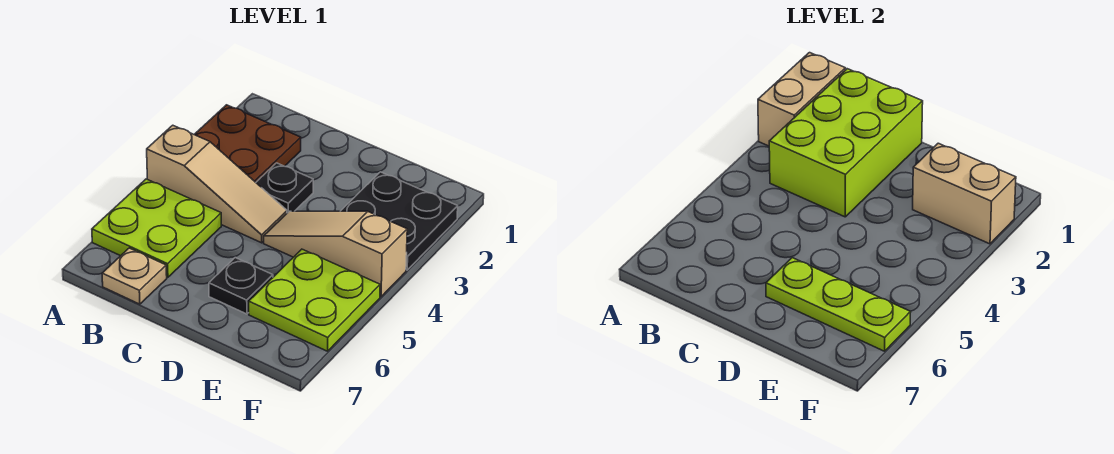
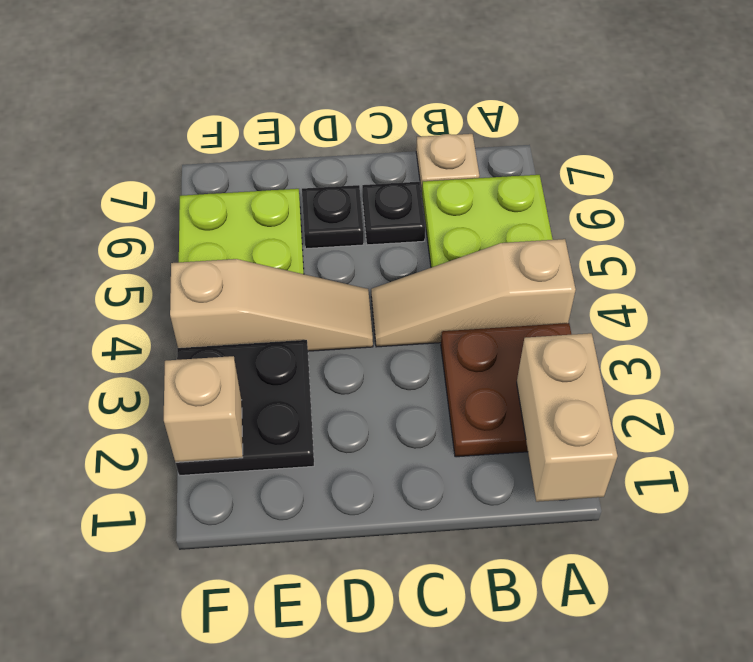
lime brick B1:C3 level 2 -> none
black plate C3 level 1 -> black plate C6 level 1
lime plate D6:F6 level 2 -> none
tan brick E2:F2 level 2 -> tan brick F2 level 2

